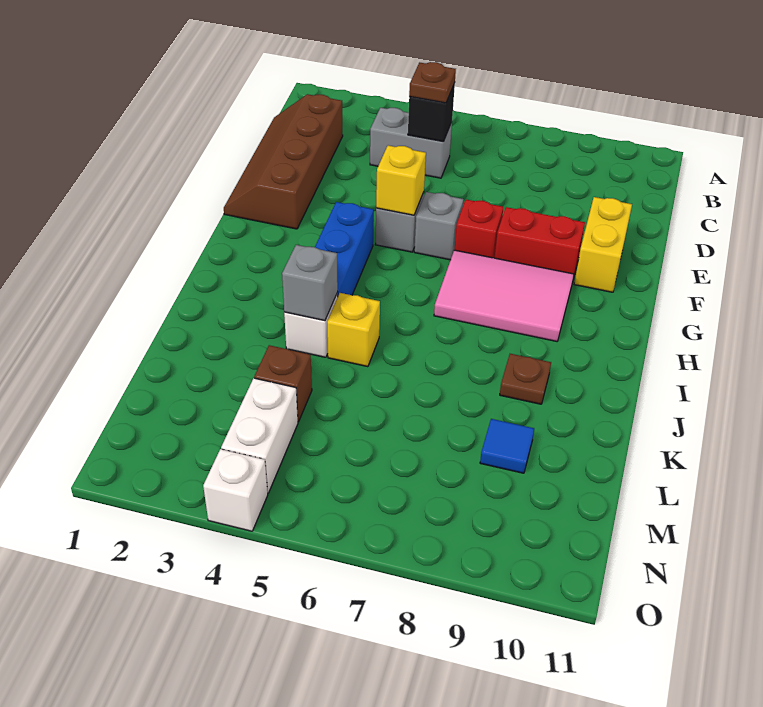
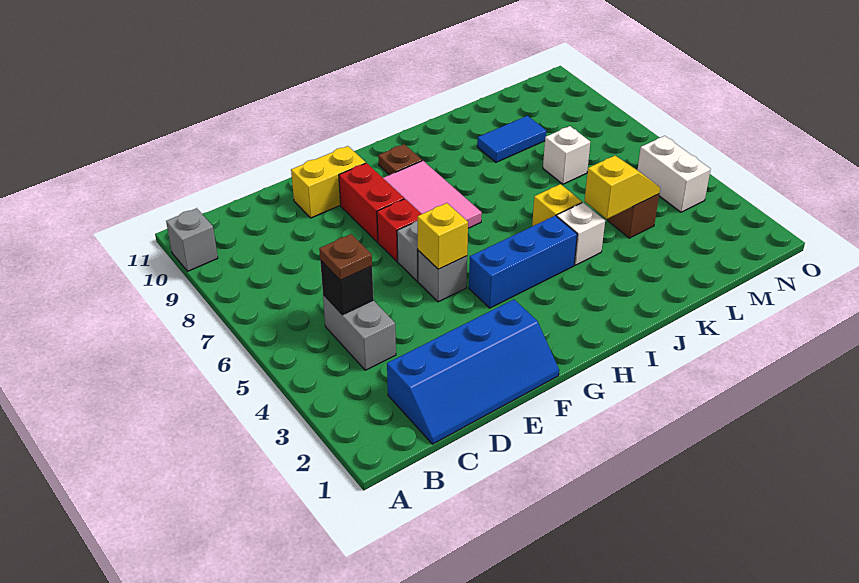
brown slope C1:F2 level 1 top 2 -> blue slope C1:F2 level 1 top 2
grey brick J4 level 2 -> grey brick A10 level 1
brown plate J9 level 1 -> brown plate H10 level 1
none -> yellow slope K4:L4 level 2 top K
blue tile L9 level 1 -> blue tile K9:L9 level 1
white brick M4:N4 level 1 -> white brick N4:N5 level 1
white brick O4 level 1 -> white brick L7 level 1

